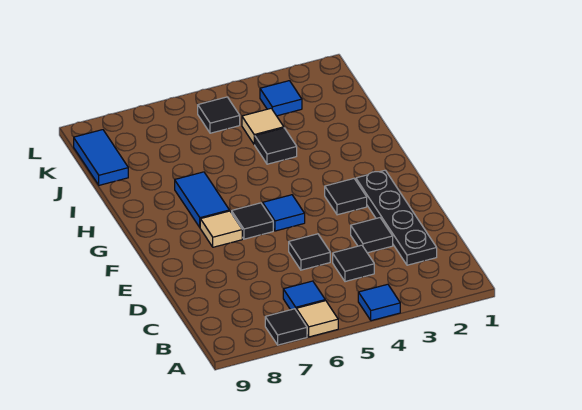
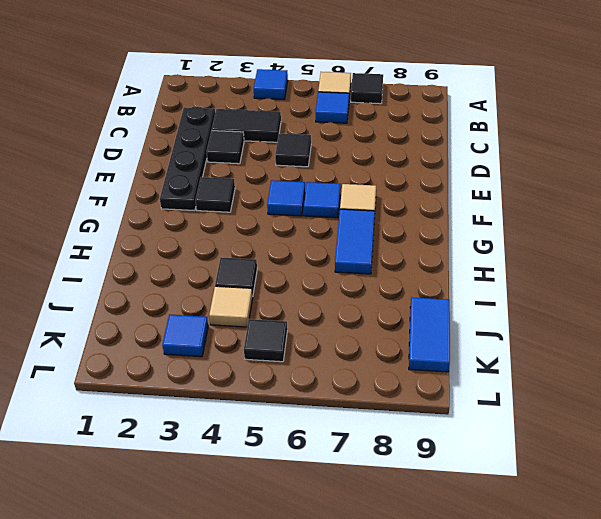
black tile C4 level 1 -> black tile C3:C4 level 1
black tile F6 level 1 -> blue tile F6 level 1

